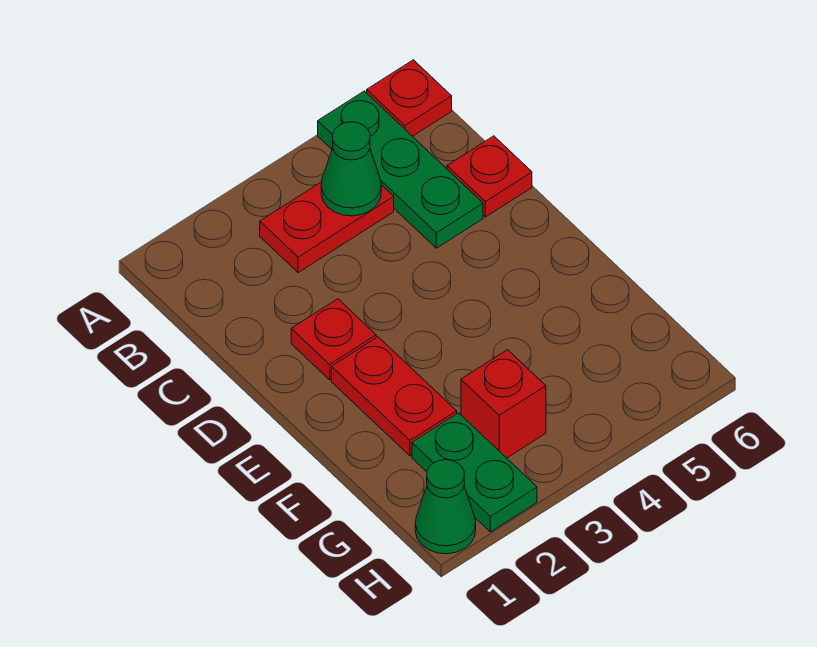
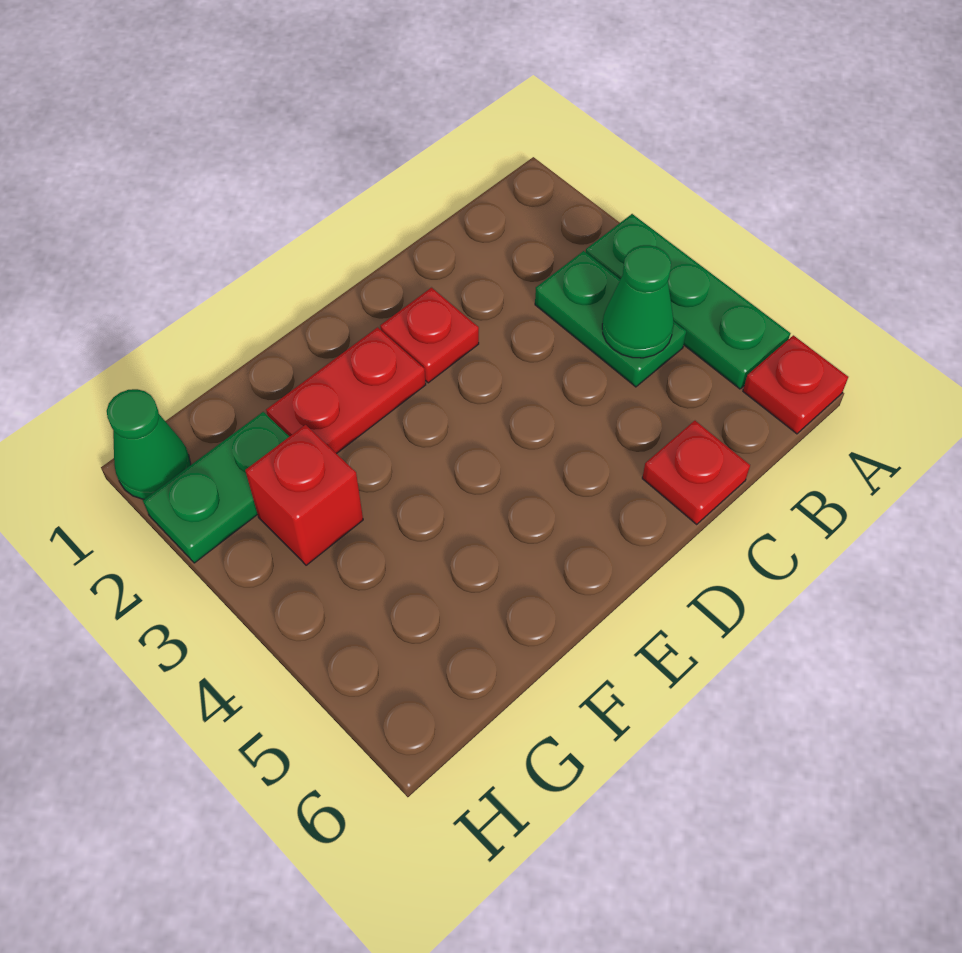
green plate A5:C5 level 1 -> green plate A3:A5 level 1
red plate B3:B4 level 1 -> green plate B3:B4 level 1

